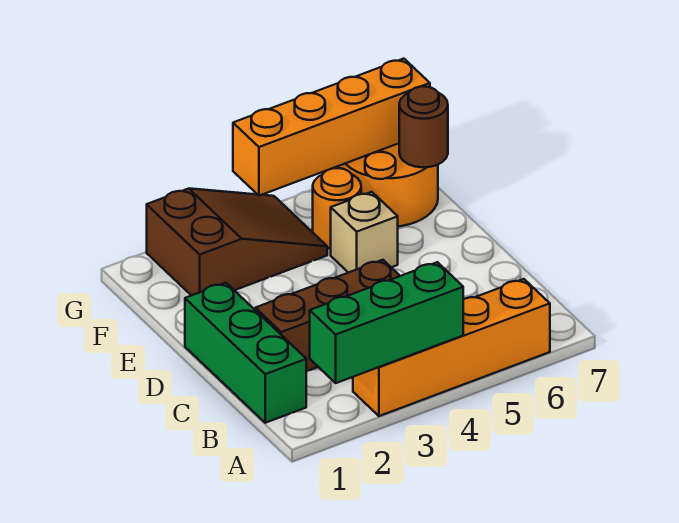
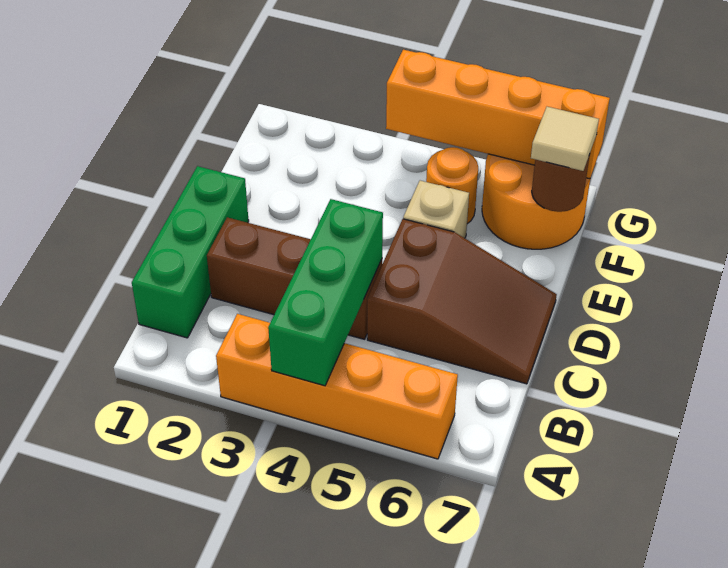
green brick A2:A4 level 2 -> green brick A4:C4 level 2
brown slope F2:G4 level 1 top 2 -> brown slope C5:D7 level 1 top 5
none -> tan tile F7 level 3

